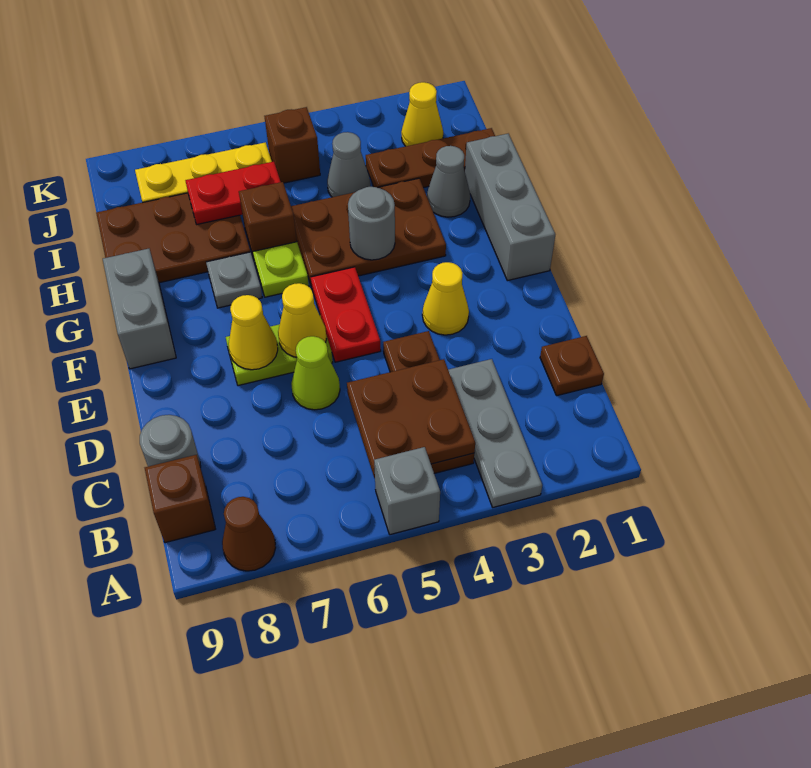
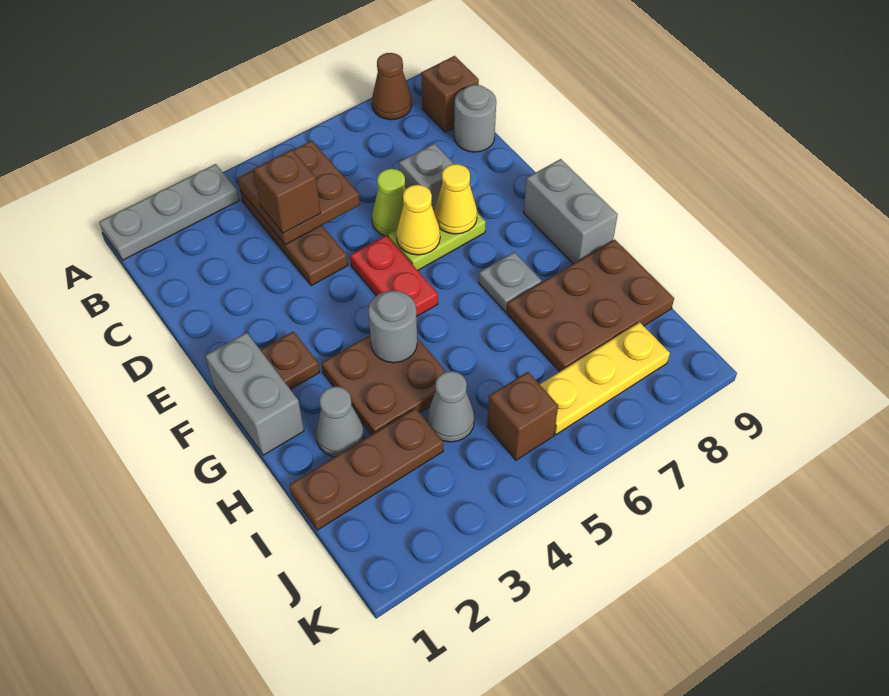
grey plate A3:C3 level 1 -> grey plate A1:A3 level 1
grey brick A5 level 1 -> grey brick D7 level 1
brown plate C1 level 1 -> brown plate F2 level 1
yellow cone E3 level 1 -> none
grey brick F1:H1 level 1 -> grey brick F1:G1 level 1
brown plate G3:H5 level 1 -> brown plate G3:H4 level 1
lime plate G6 level 1 -> none
brown brick H6 level 1 -> brown brick C4 level 3
red plate I6:I7 level 2 -> none
yellow cone J2 level 1 -> none

